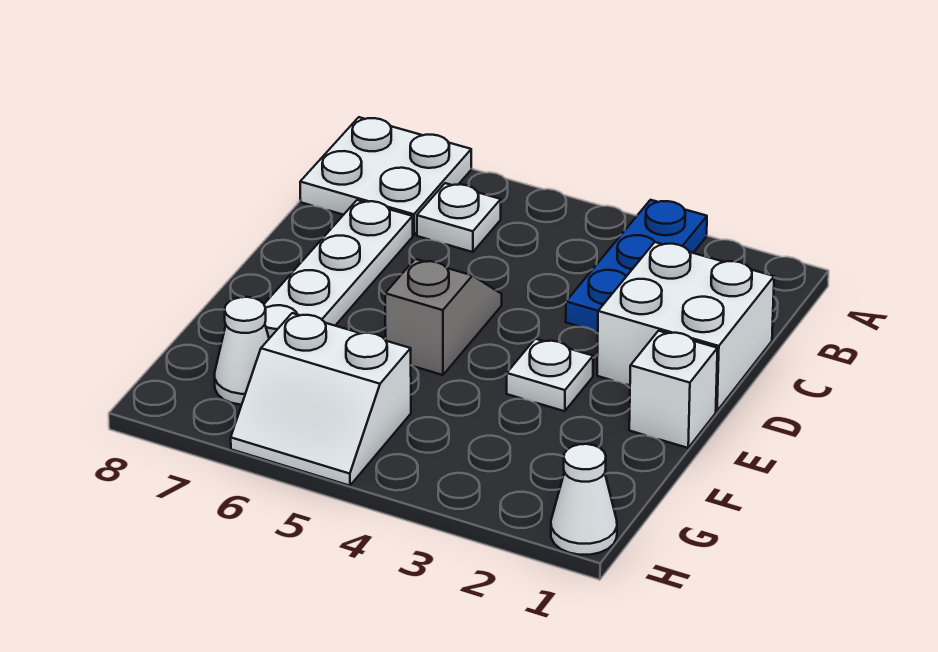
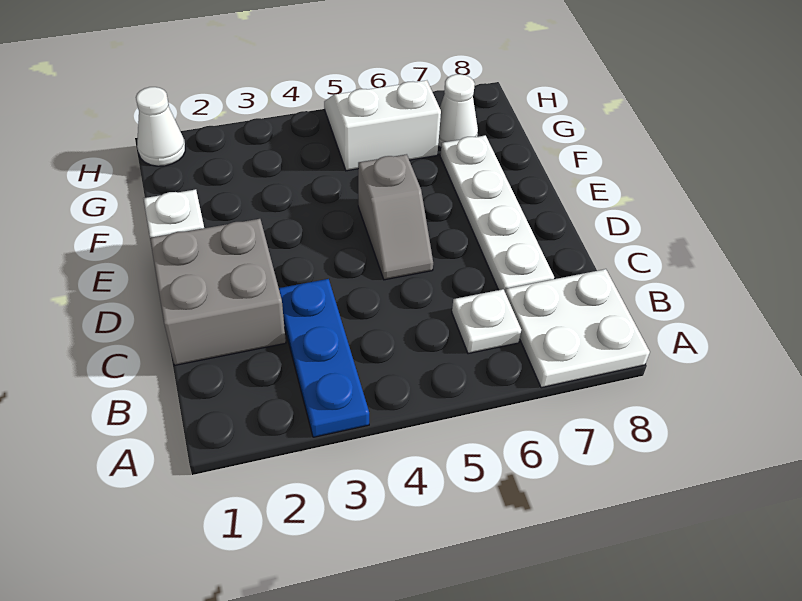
white brick C1:D2 level 1 -> grey brick C1:D2 level 1
white plate E3 level 1 -> none

